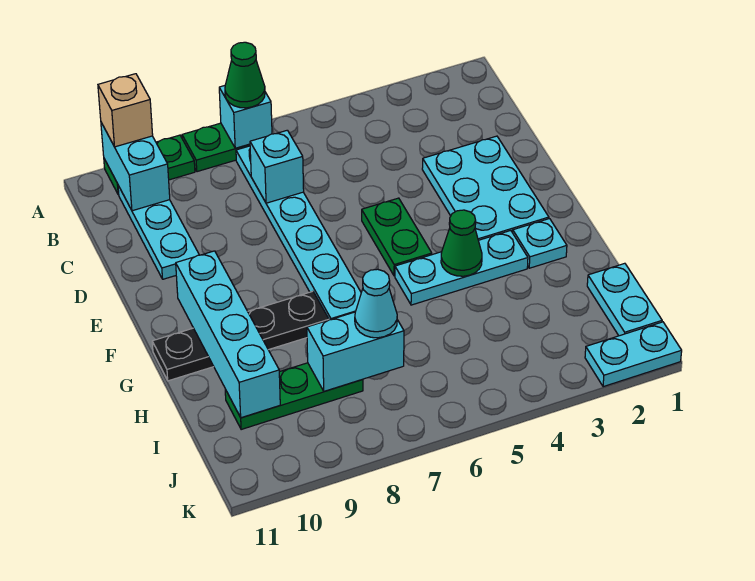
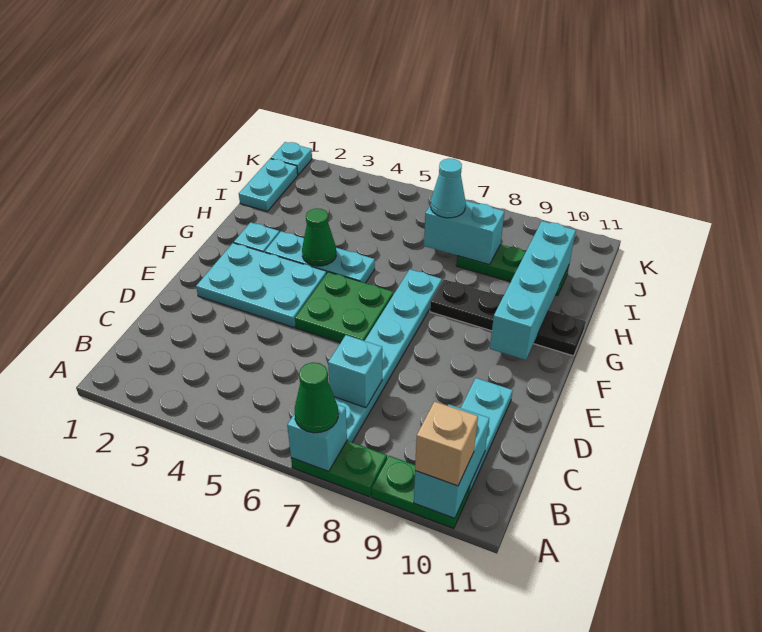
cyan plate D2:F3 level 1 -> cyan plate E2:F4 level 1
green plate E5:F5 level 1 -> green plate E5:F6 level 1
cyan plate K1:K2 level 1 -> cyan plate K1 level 1

